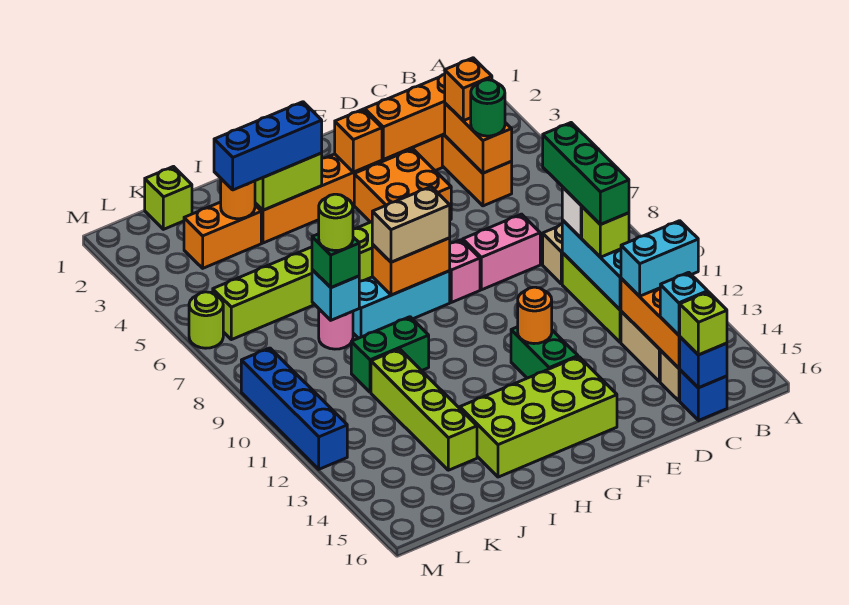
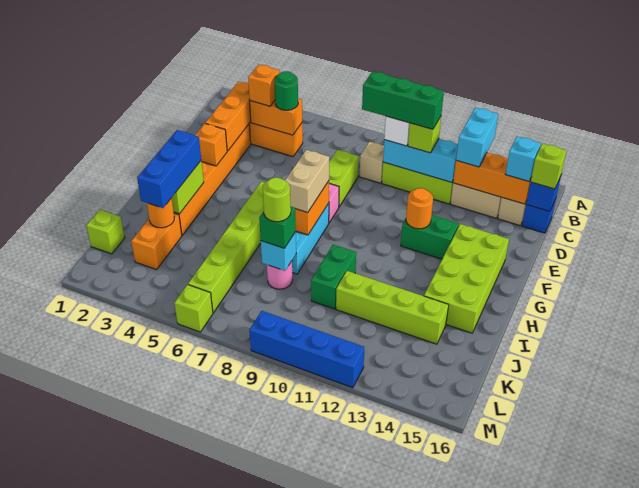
pink brick D8:E8 level 1 -> lime brick D8:E8 level 1
orange brick E4:F5 level 1 -> none
lime round brick M6 level 1 -> lime brick M6 level 1

